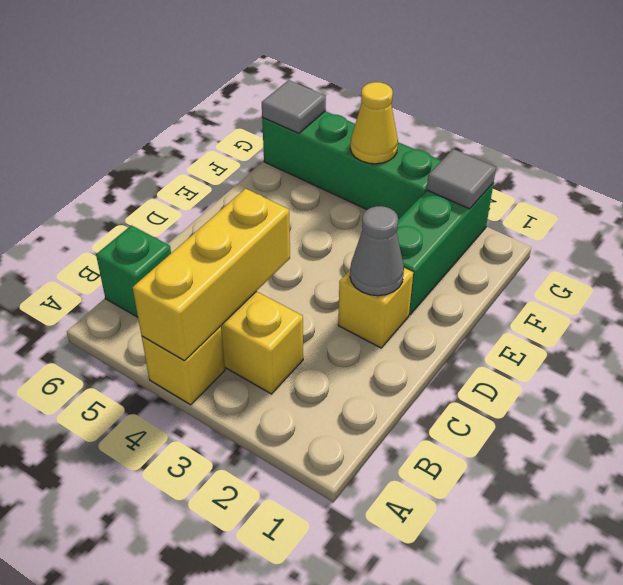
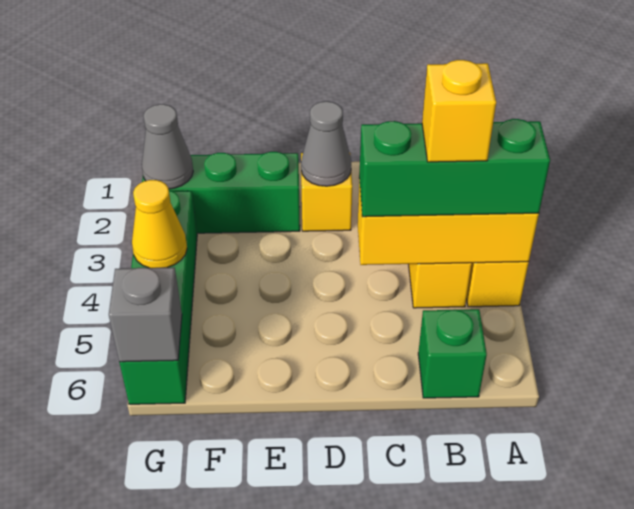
none -> green brick A4:C4 level 3
none -> yellow brick B4 level 4
grey tile G2 level 2 -> grey cone G2 level 2
grey tile G6 level 2 -> grey brick G6 level 2

